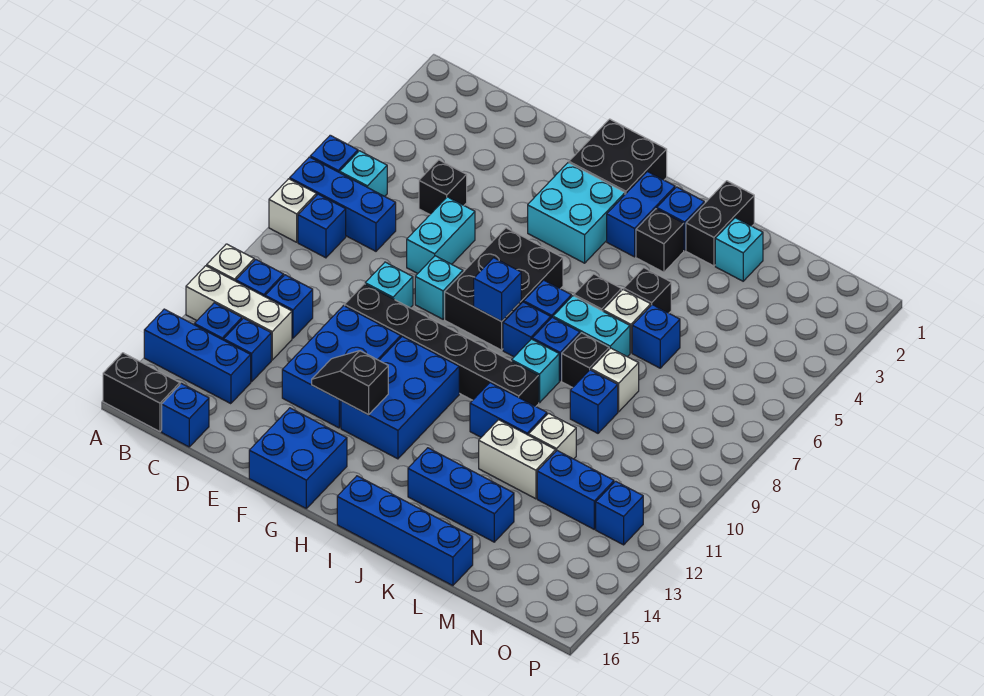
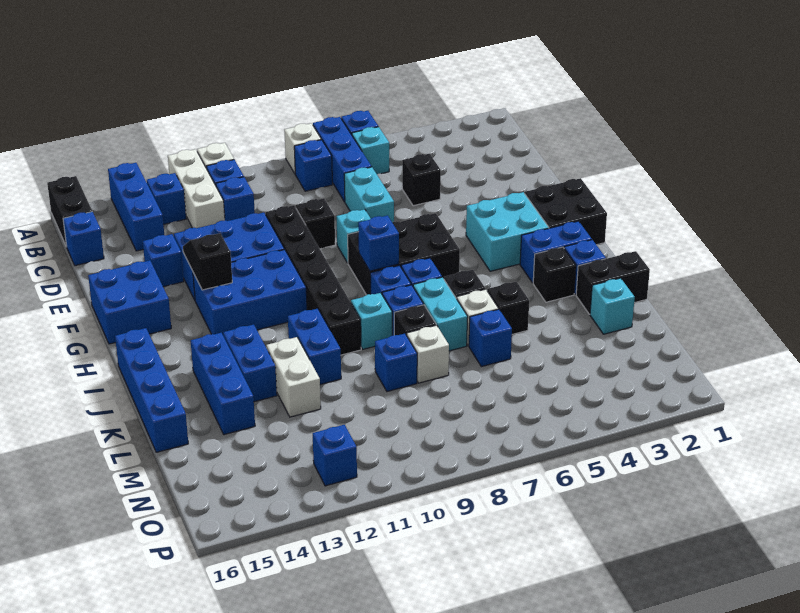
blue brick C13 level 1 -> blue brick E14 level 1
cyan brick E6:E7 level 1 -> cyan brick D7:E7 level 1
cyan brick E9 level 1 -> black brick E9 level 1
white brick L11 level 1 -> none
blue brick M12:N12 level 1 -> blue brick J13:K13 level 1

